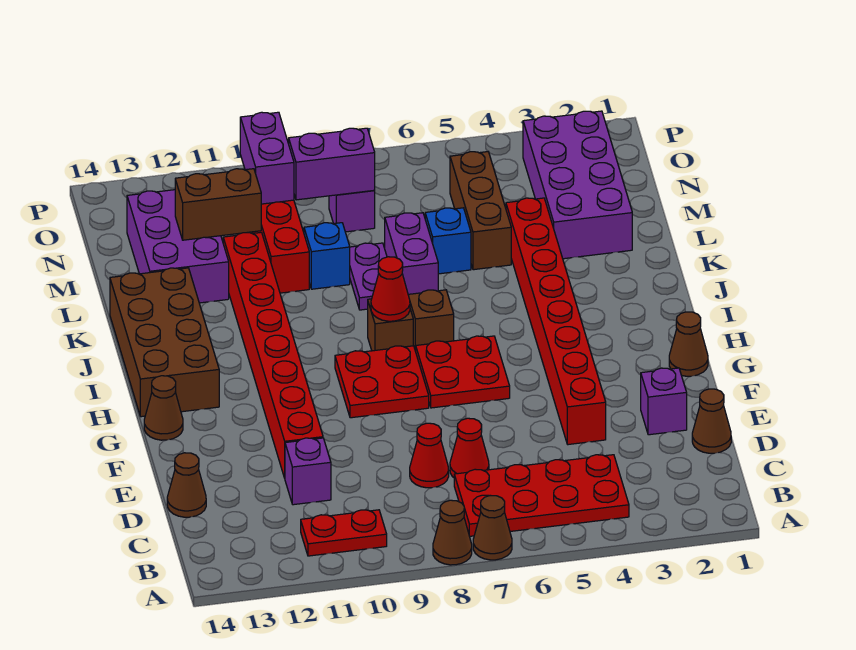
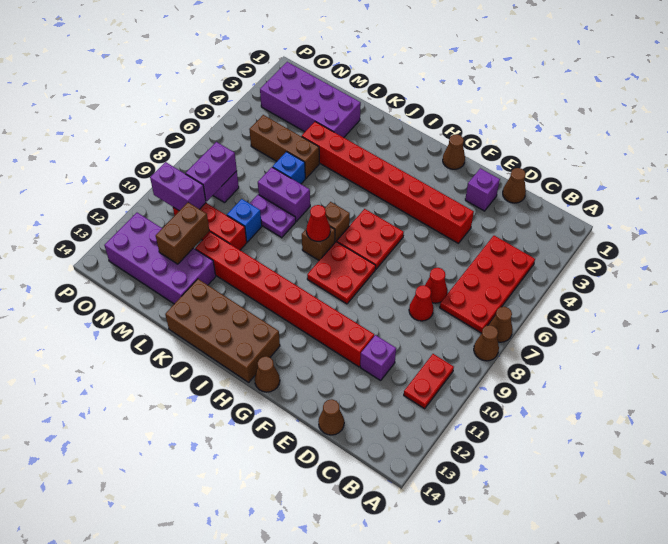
purple brick L12:N13 level 1 -> purple brick L12:O13 level 1

